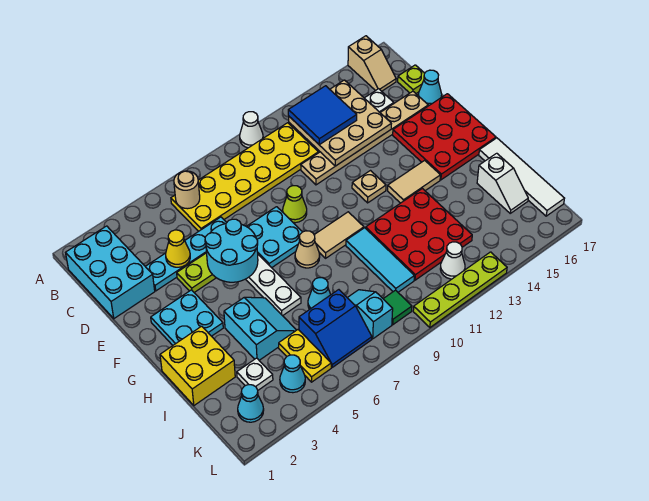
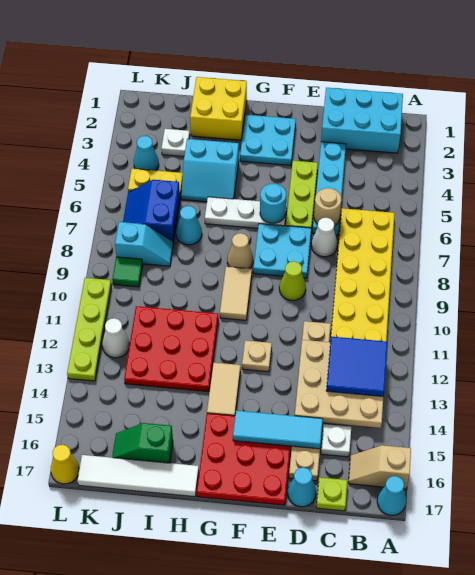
white cone A10 level 1 -> white cone D7 level 1
tan round brick B6 level 2 -> tan round brick D6 level 2
yellow cone D4 level 2 -> yellow cone L17 level 1
cyan round brick E5:F6 level 2 -> cyan round brick F6 level 2
cyan tile H10:J10 level 1 -> cyan tile D15:F15 level 2
white slope I16:J16 level 1 top I -> green slope I16:J16 level 1 top I
cyan cone K2 level 1 -> cyan cone A17 level 1

